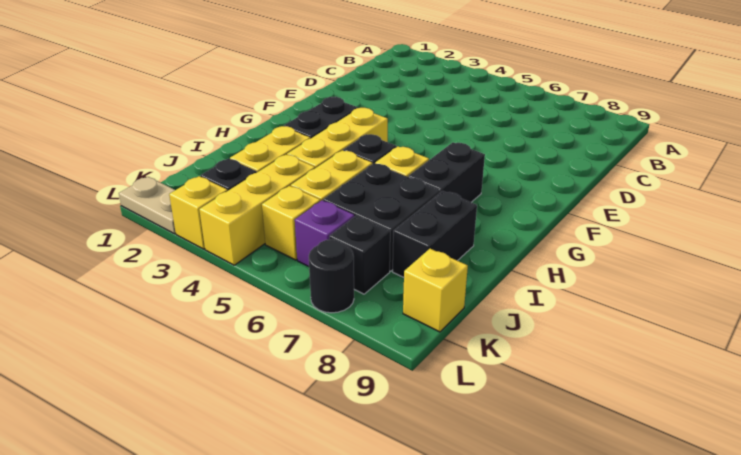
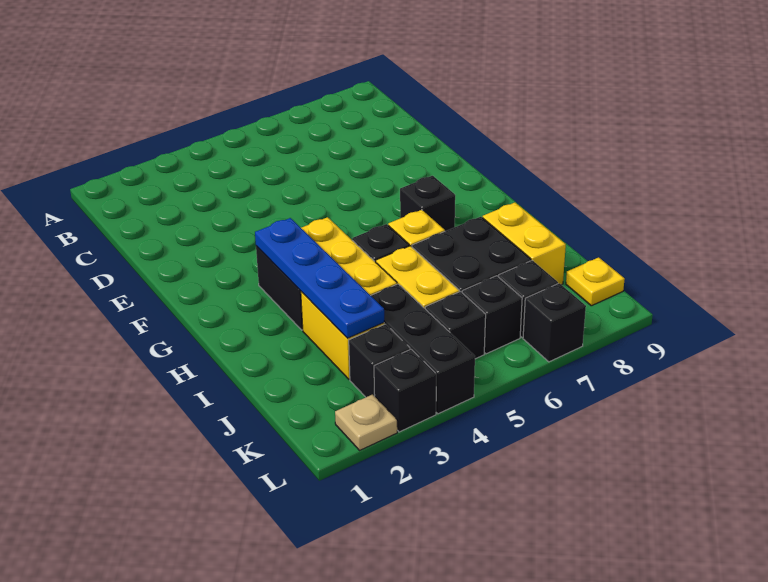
none -> blue plate G3:J3 level 2
black brick G7:H7 level 1 -> black brick G7 level 1
black brick I8:J8 level 1 -> yellow brick I8:J8 level 1
yellow brick J4:L4 level 1 -> black brick J4:L4 level 1
yellow brick K5 level 1 -> black brick K5 level 1
purple brick K6 level 1 -> black brick K6 level 1
yellow brick K9 level 1 -> yellow plate K9 level 1
tan plate L1:L2 level 1 -> tan plate L2 level 1
yellow brick L3 level 1 -> black brick L3 level 1
black round brick L7 level 1 -> black brick L7 level 1

